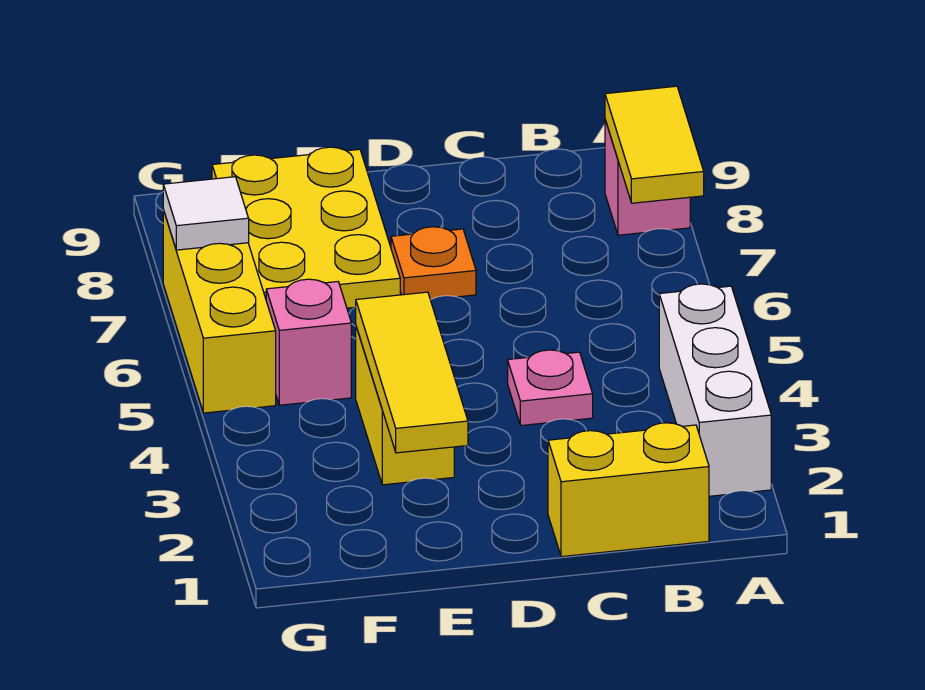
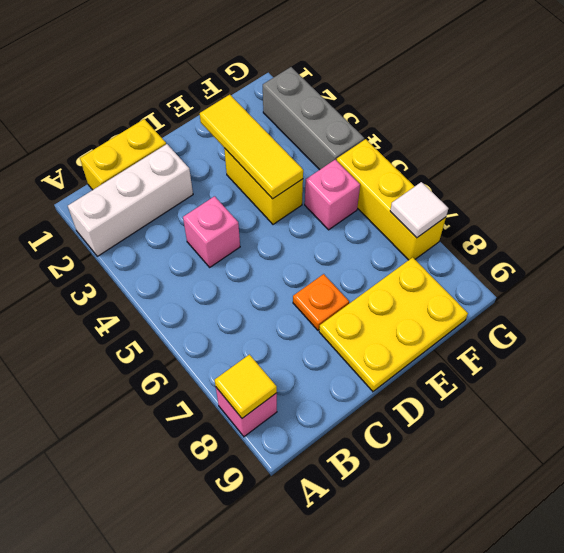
white brick A2:A4 level 1 -> white brick A2:C2 level 1
yellow tile A7:A8 level 2 -> yellow tile A8 level 2
pink plate C4 level 1 -> pink brick C4 level 1
yellow plate E7:F9 level 1 -> yellow plate D8:F9 level 1
none -> grey brick G2:G4 level 1

